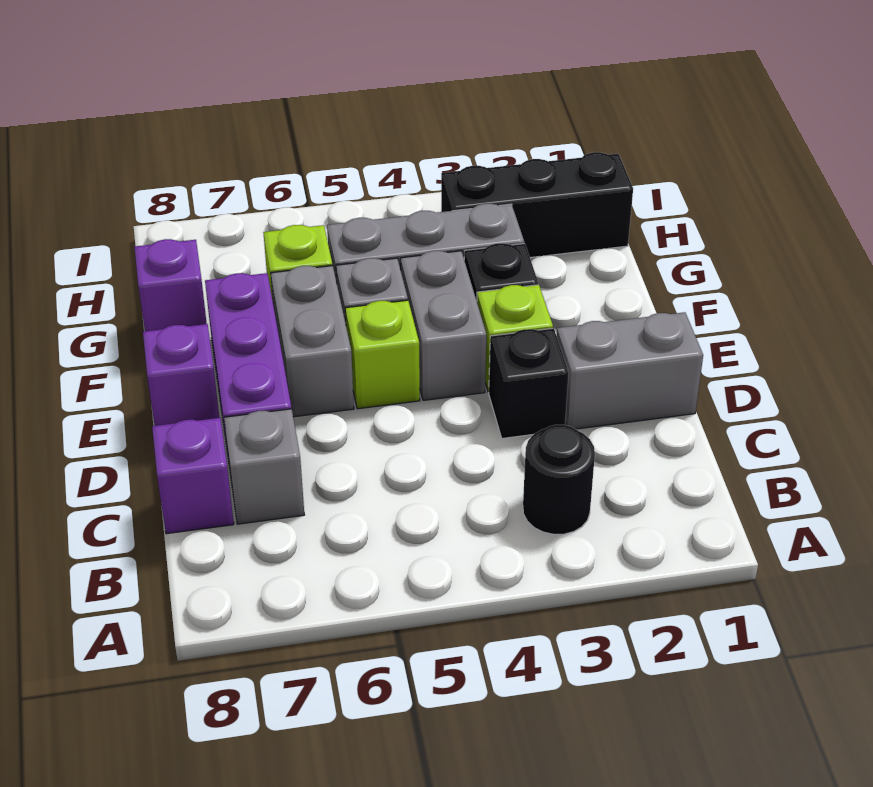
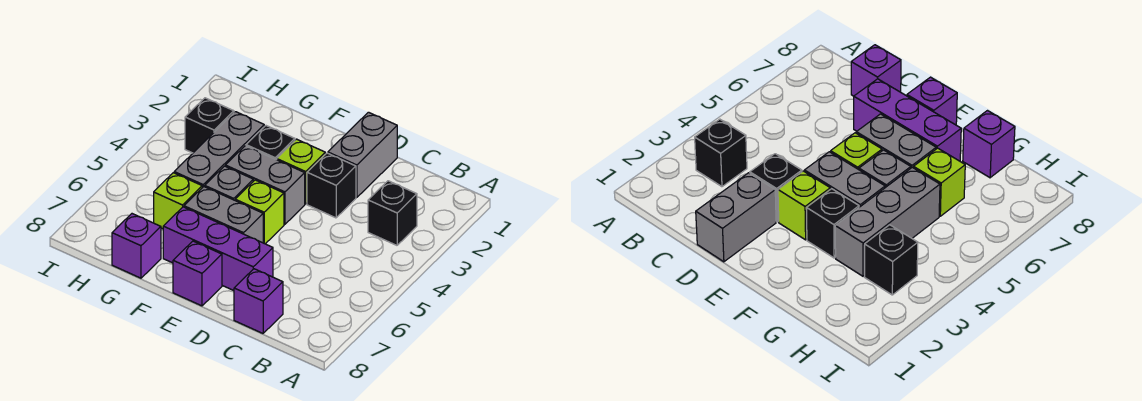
black round brick B3 level 1 -> black brick B3 level 1
grey brick C7 level 1 -> none
black brick H1:H3 level 1 -> black brick H3 level 1

